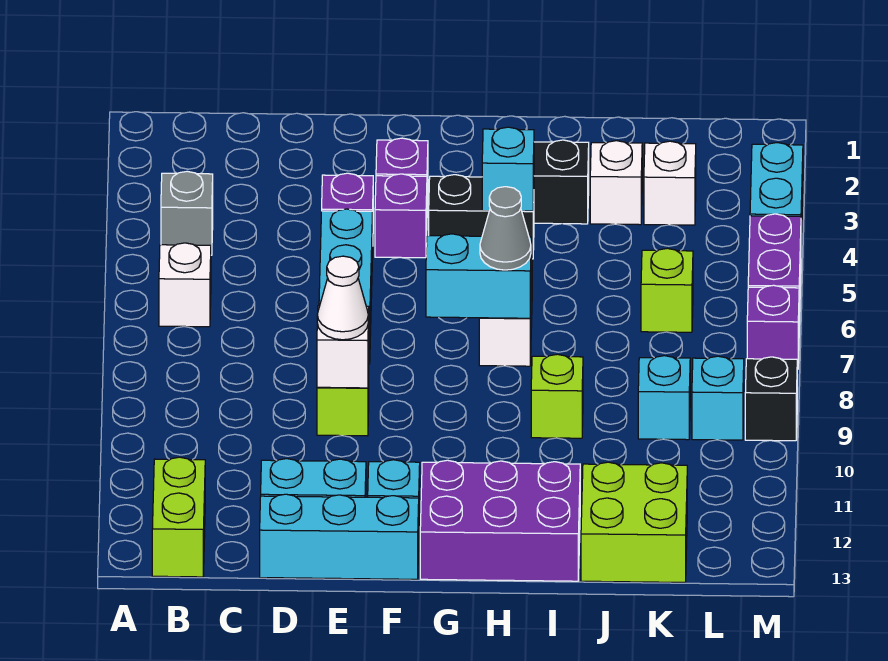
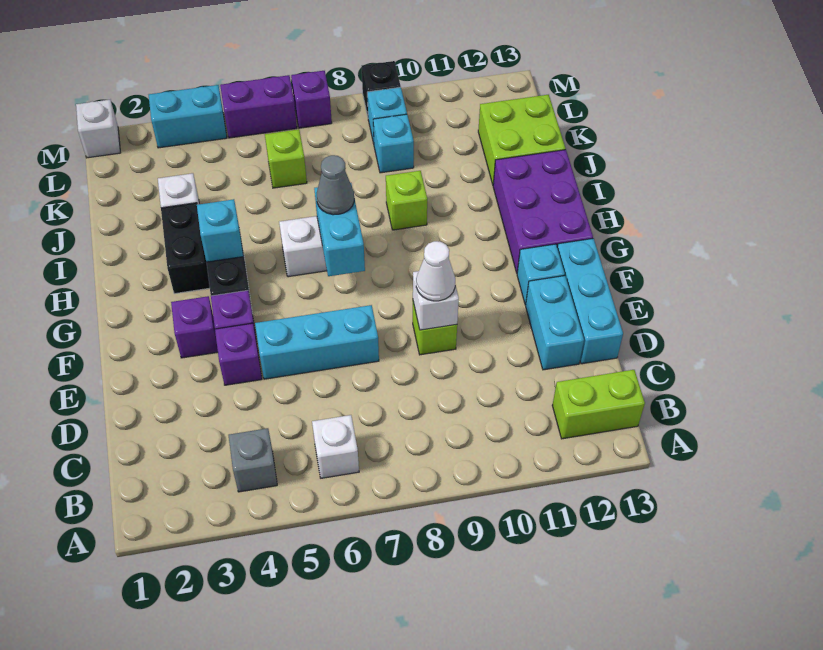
white brick K3 level 1 -> white brick M1 level 1

